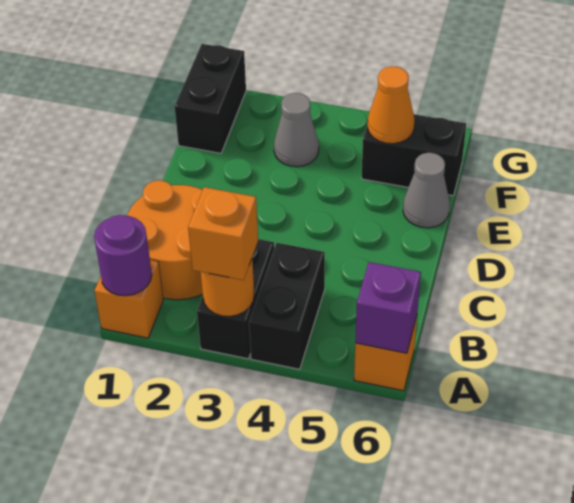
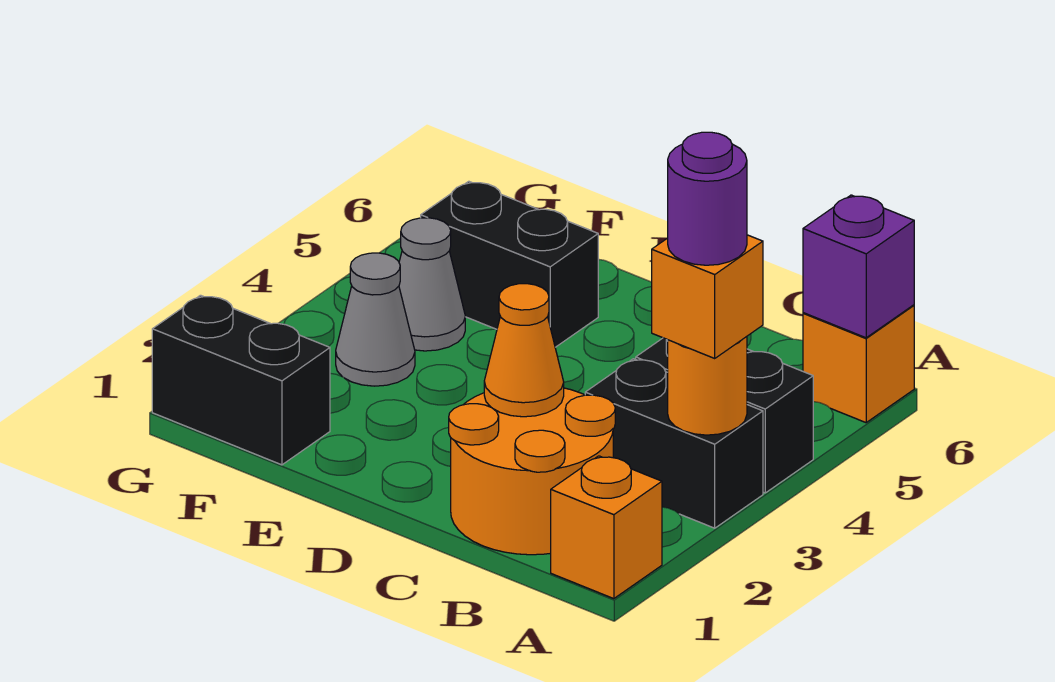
purple round brick A1 level 2 -> purple round brick A3 level 4
grey cone E6 level 1 -> grey cone F4 level 1
black brick F5:F6 level 1 -> black brick E5:F5 level 1
orange cone F5 level 2 -> orange cone C2 level 2

